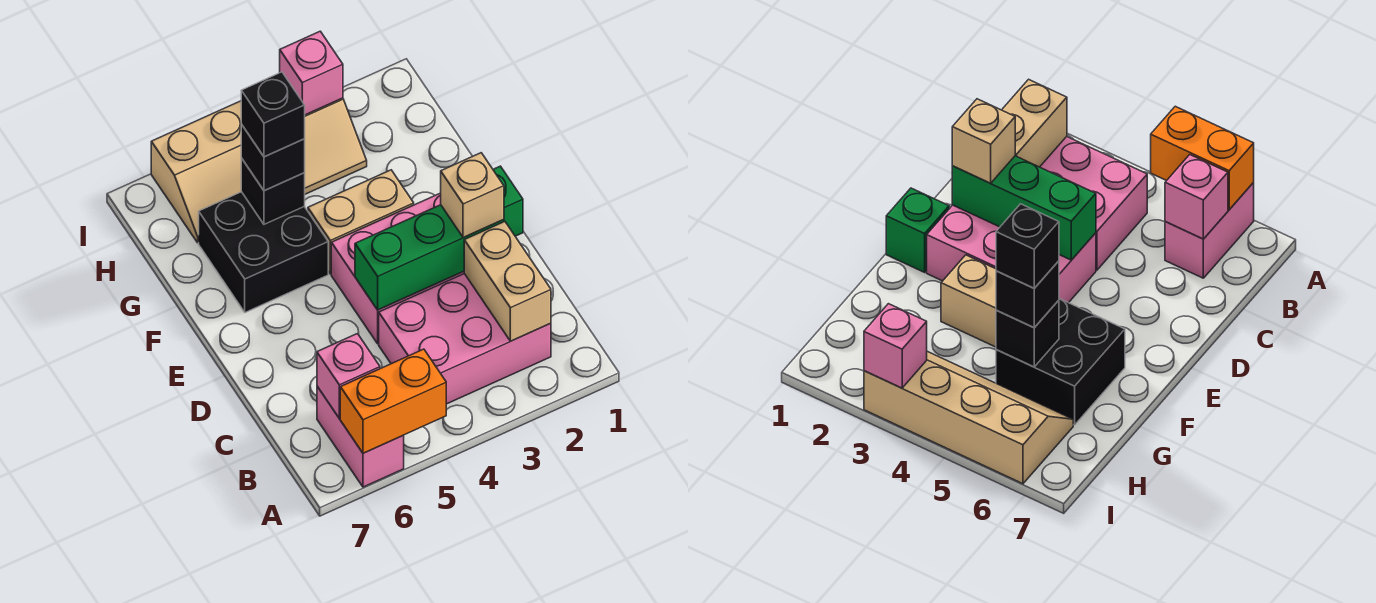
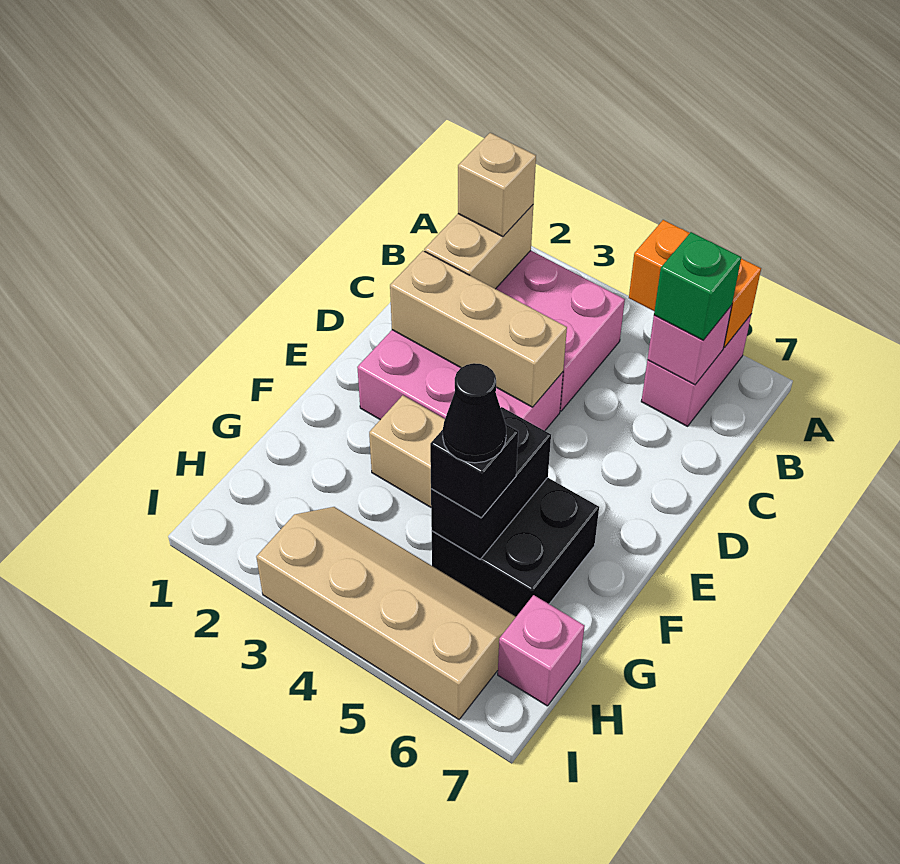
green brick D2:D4 level 2 -> tan brick D2:D4 level 2
tan brick D2 level 3 -> tan brick B2 level 3
green brick E1 level 1 -> green brick B6 level 3
black brick G5 level 2 -> black brick F5:G5 level 2
black brick G5 level 4 -> black cone G5 level 4
pink brick I3 level 2 -> pink brick H7 level 1

